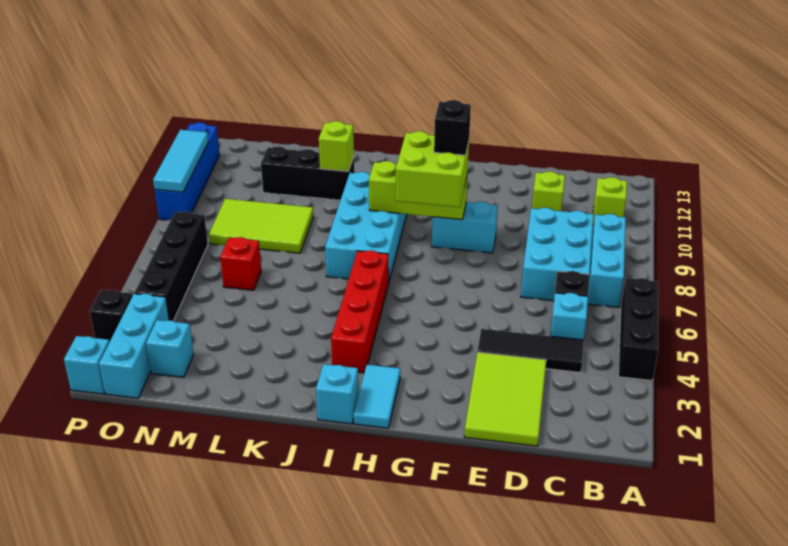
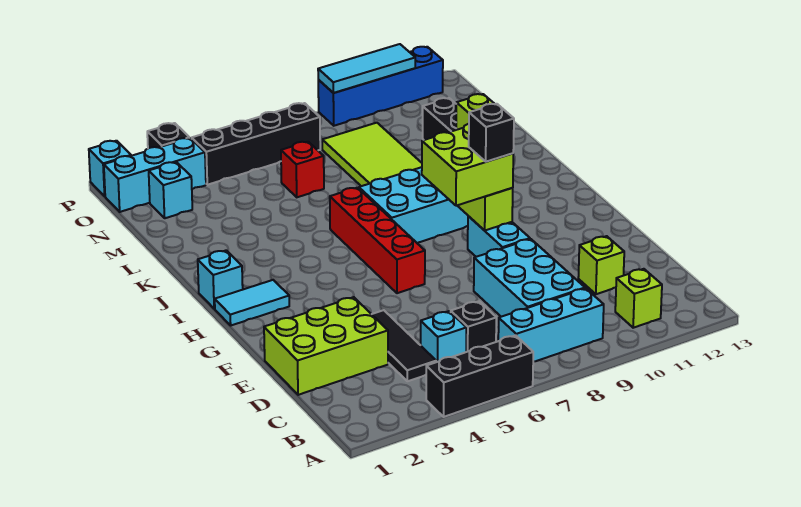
cyan brick C7:D9 level 1 -> cyan brick C8:E9 level 1
lime tile D1:E3 level 1 -> lime brick D1:E3 level 1
red brick I3:I6 level 1 -> red brick G6:J6 level 1

